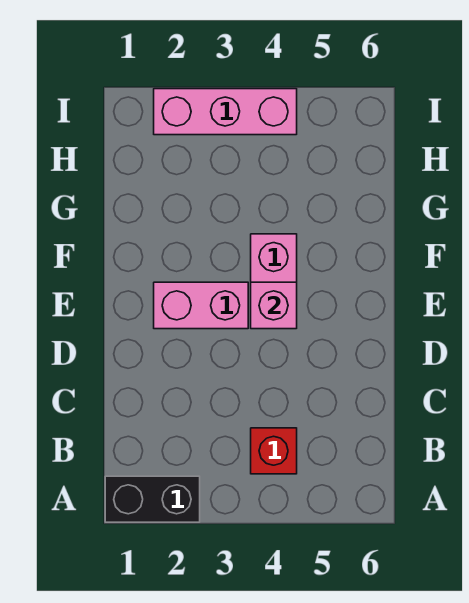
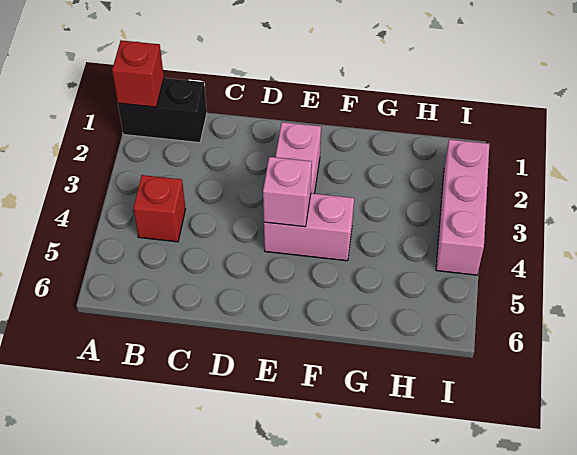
black brick A1:A2 level 1 -> black brick A1:B1 level 1
none -> red brick A1 level 2

